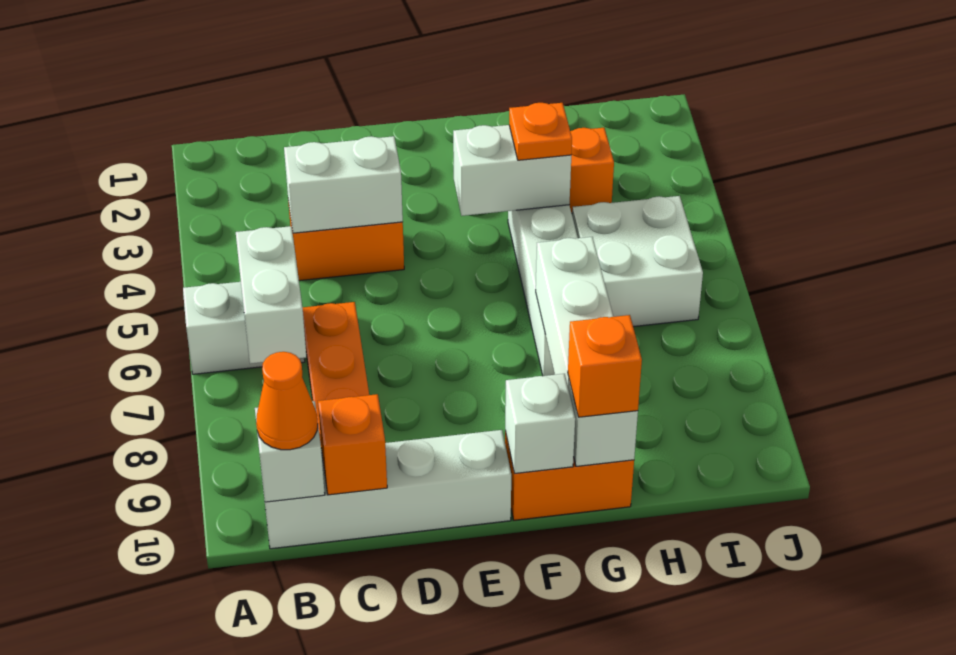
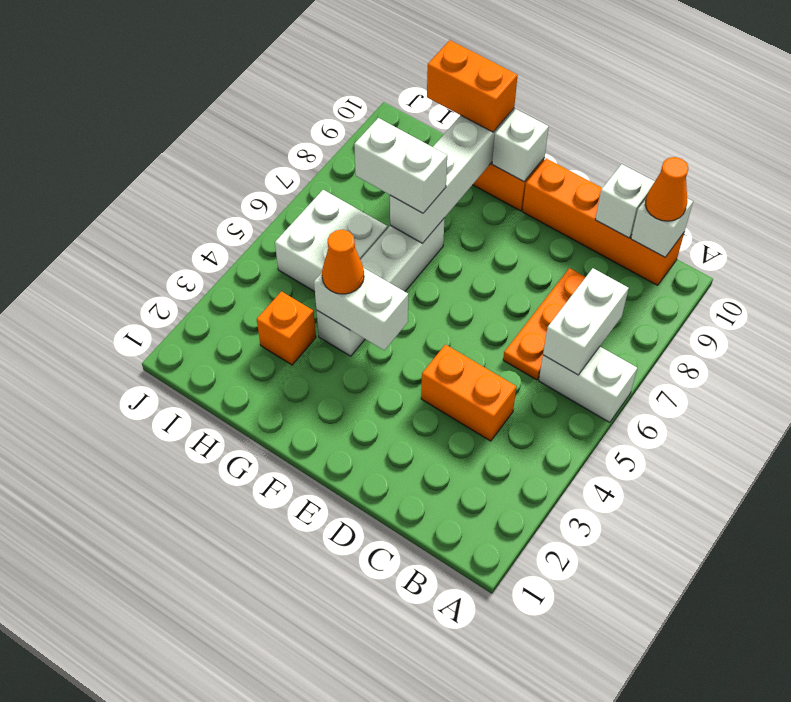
white brick B10:E10 level 1 -> orange brick B10:E10 level 1
white brick C4:D4 level 2 -> white brick G7:H7 level 3
orange brick C10 level 2 -> white brick C10 level 2
orange plate G4 level 3 -> orange cone G4 level 3
orange brick G10 level 3 -> orange brick G10:H10 level 3

